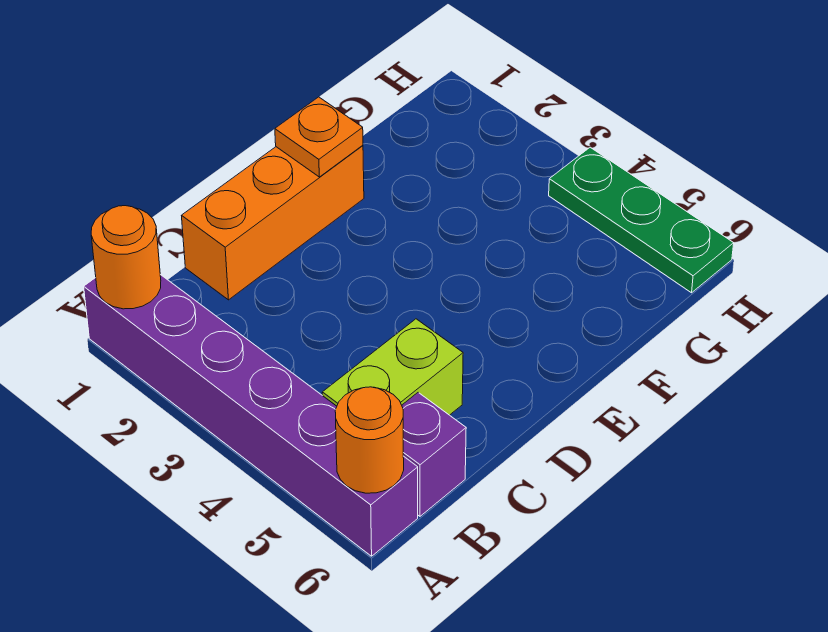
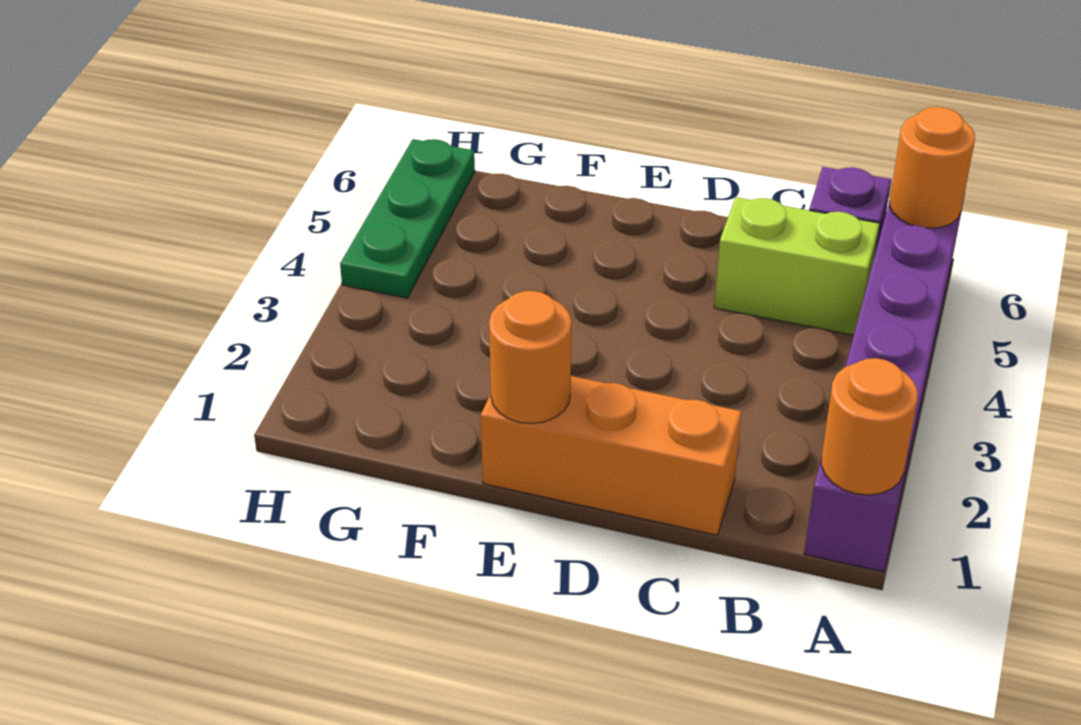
orange plate E1 level 2 -> orange round brick E1 level 2

